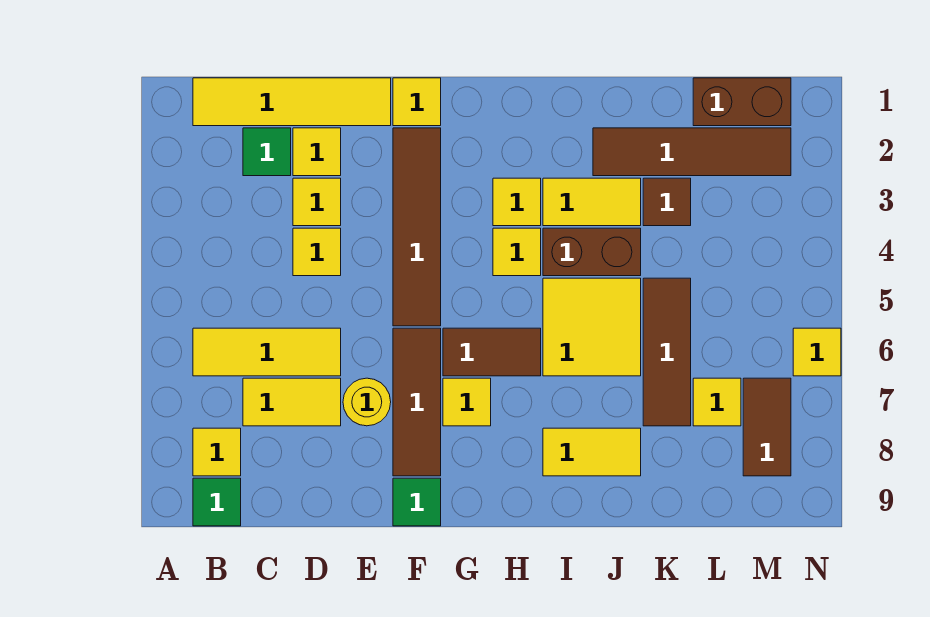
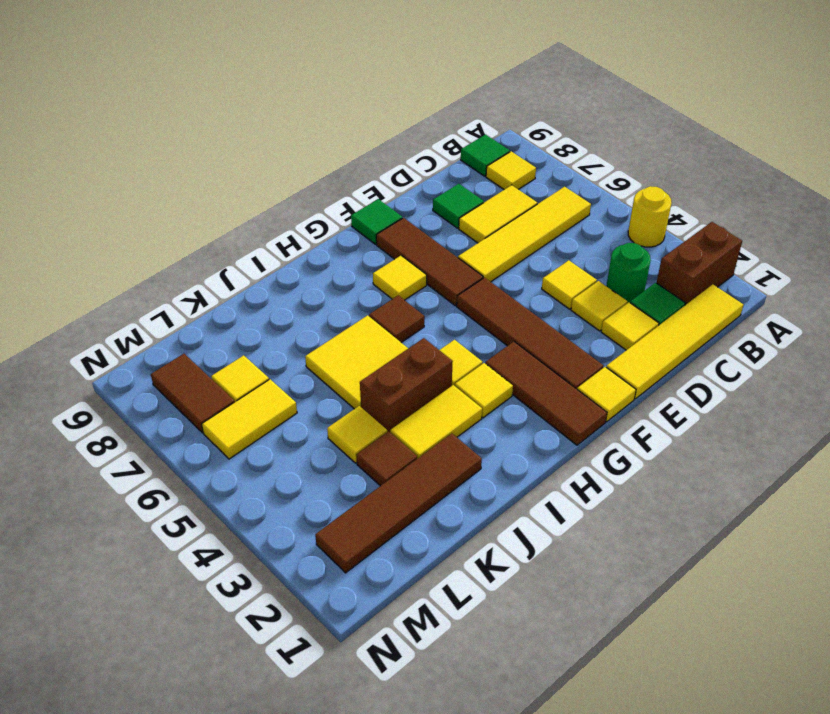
yellow tile B6:D6 level 1 -> yellow tile B6:E6 level 1
none -> green round brick C3 level 1
none -> green tile D8 level 1
yellow round brick E7 level 1 -> yellow round brick A4 level 1
brown tile G6:H6 level 1 -> brown tile H6 level 1
yellow tile I8:J8 level 1 -> yellow tile L6:M6 level 1
brown tile K5:K7 level 1 -> brown tile G1:G3 level 1
brown brick L1:M1 level 1 -> brown brick A2:B2 level 1
yellow tile N6 level 1 -> yellow tile K4 level 1

